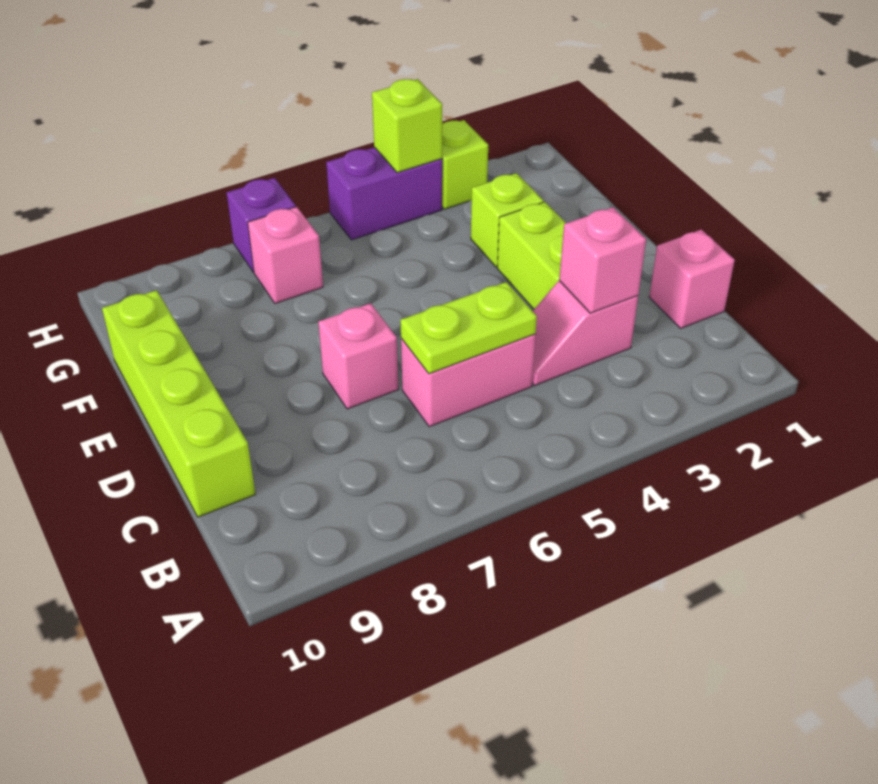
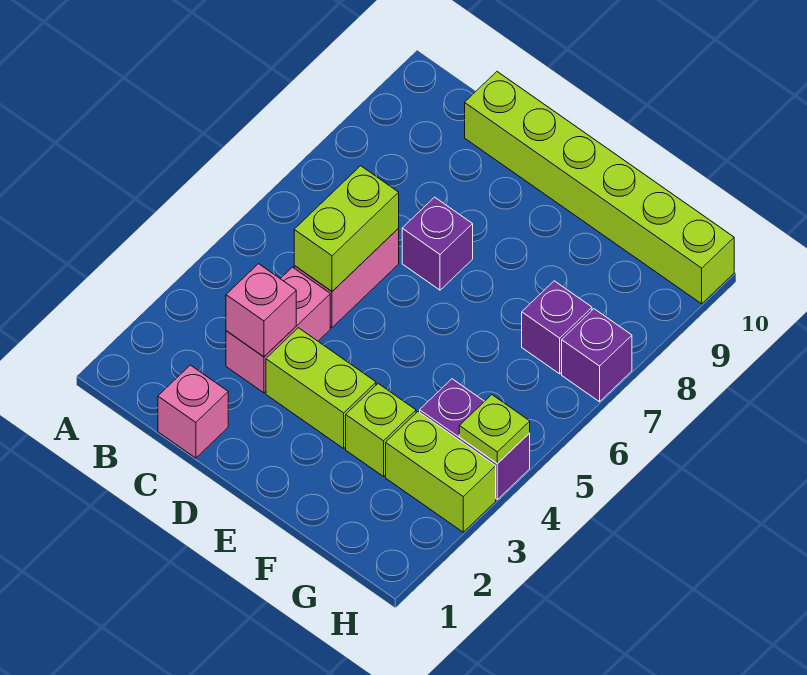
pink slope C3:C4 level 1 top 3 -> pink brick C3:C4 level 1
lime plate C5:C6 level 2 -> lime brick C5:C6 level 2
lime brick C10:F10 level 1 -> lime brick C10:H10 level 1
pink brick D7 level 1 -> purple brick D7 level 1
pink brick G7 level 1 -> purple brick G7 level 1
lime brick H3 level 1 -> lime brick G3:H3 level 1
purple brick H4:H5 level 1 -> purple brick G4:H4 level 1
lime brick H4 level 2 -> lime plate H4 level 2

